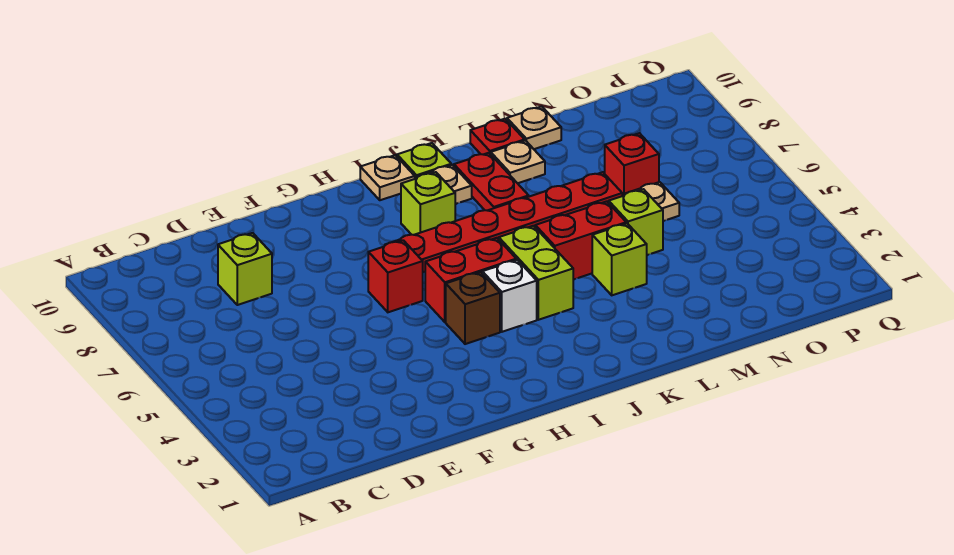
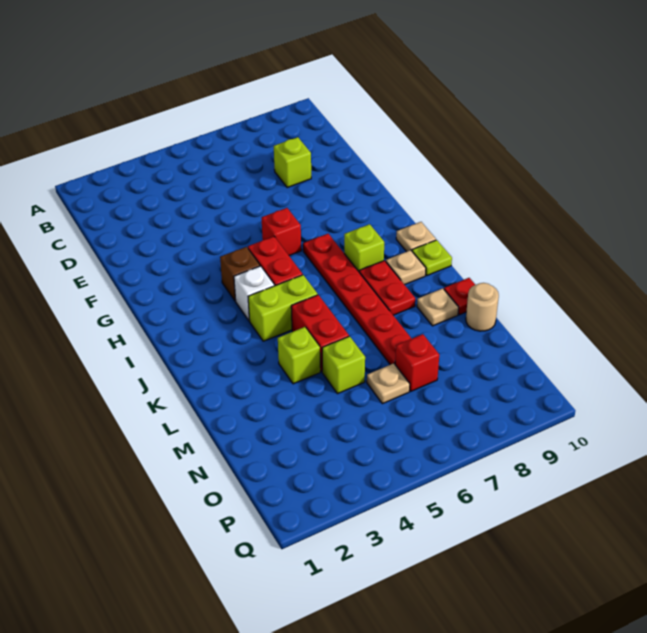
red plate K8:K9 level 1 -> red plate J8:K8 level 1
tan plate M10 level 1 -> tan round brick M10 level 1

